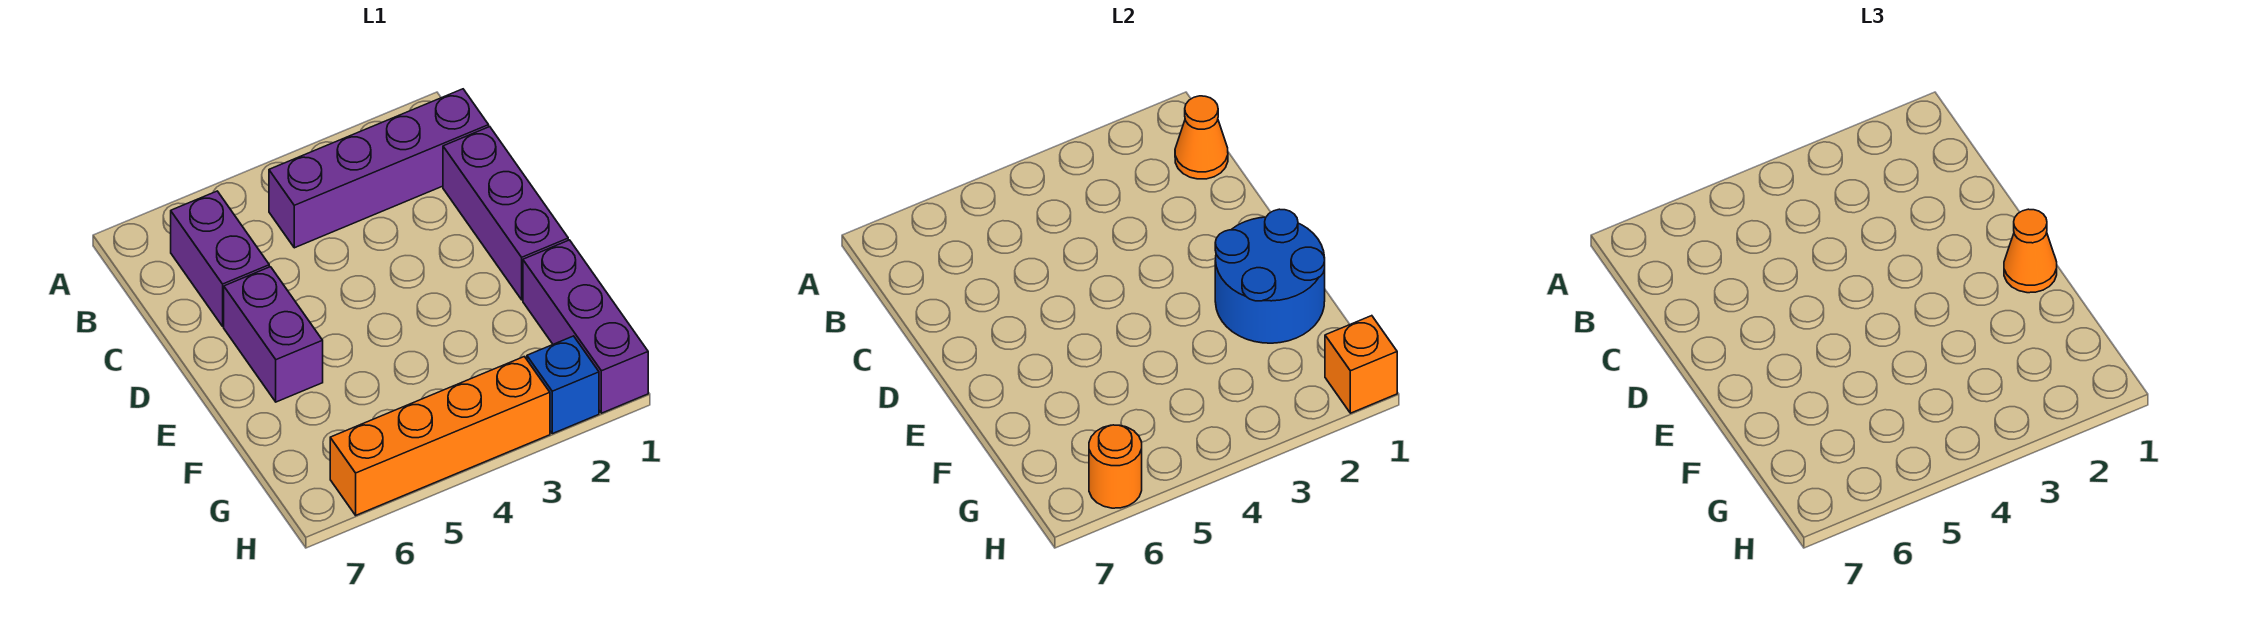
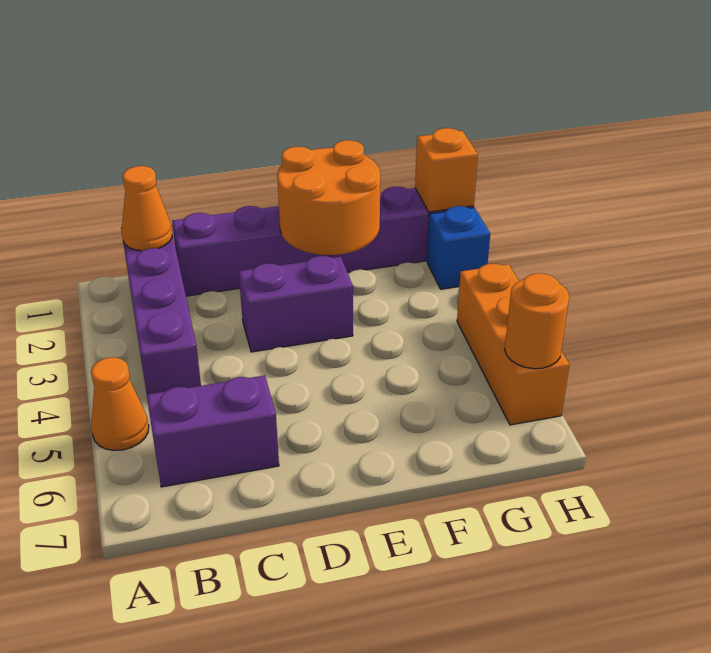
purple brick D6:E6 level 1 -> purple brick D3:E3 level 1
blue round brick E1:F2 level 2 -> orange round brick E1:F2 level 2
orange cone E1 level 3 -> orange cone A5 level 1
orange brick H3:H6 level 1 -> orange brick H4:H6 level 1

